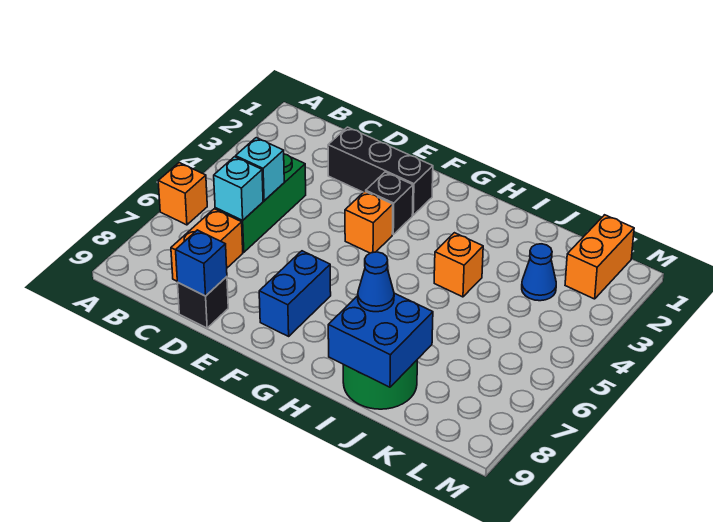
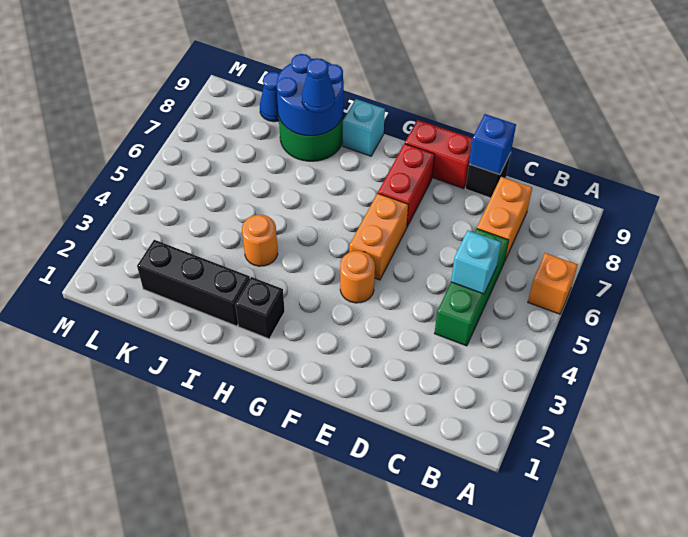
cyan brick C6 level 2 -> cyan brick H9 level 1
black brick D2:F2 level 1 -> black brick I2:K2 level 1
none -> red brick E9:F9 level 1
black brick F3 level 1 -> black brick H2 level 1
orange brick F4 level 1 -> orange round brick F4 level 1
blue brick F7:F8 level 1 -> red brick F7:F8 level 1
orange brick I4 level 1 -> orange round brick I4 level 1
blue brick I8:J9 level 2 -> blue round brick I8:J9 level 2
blue cone K3 level 1 -> blue cone K9 level 1
orange brick L1:L2 level 1 -> orange brick F5:F6 level 1

